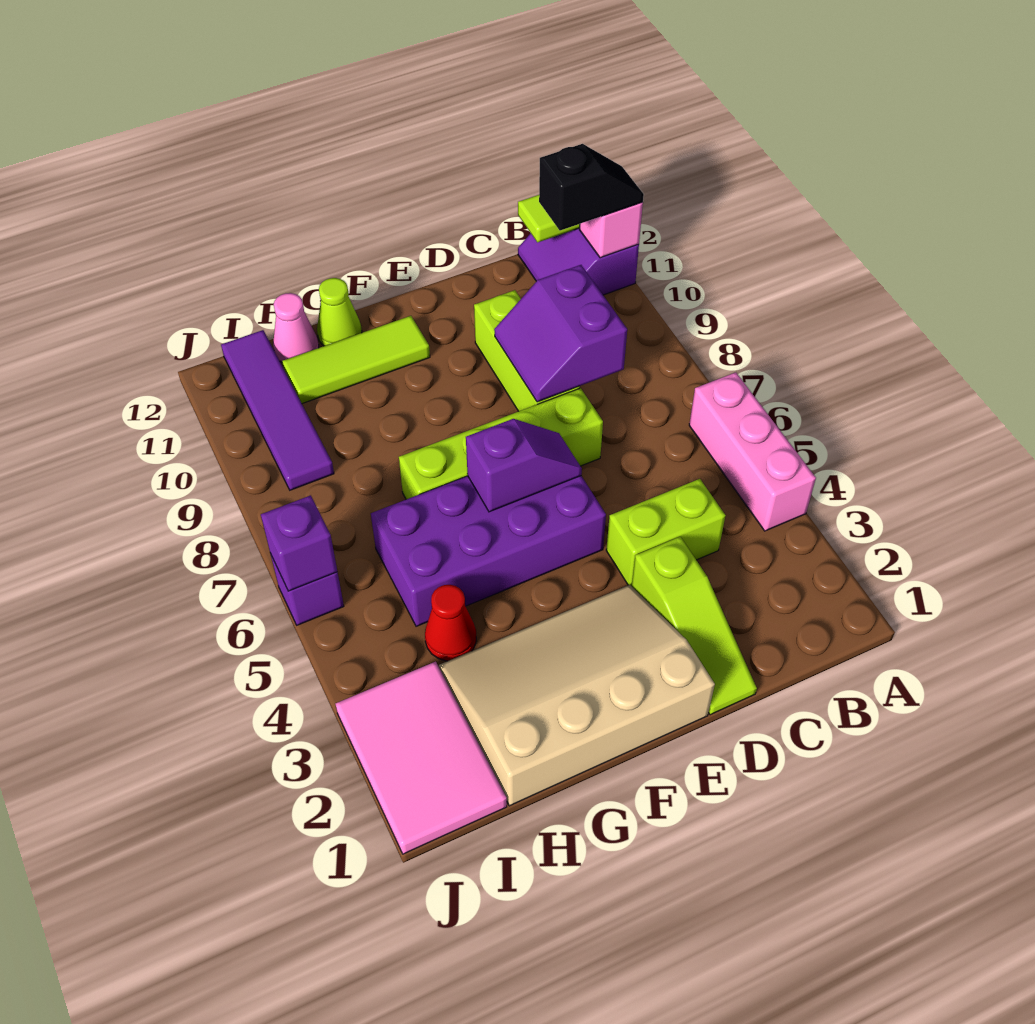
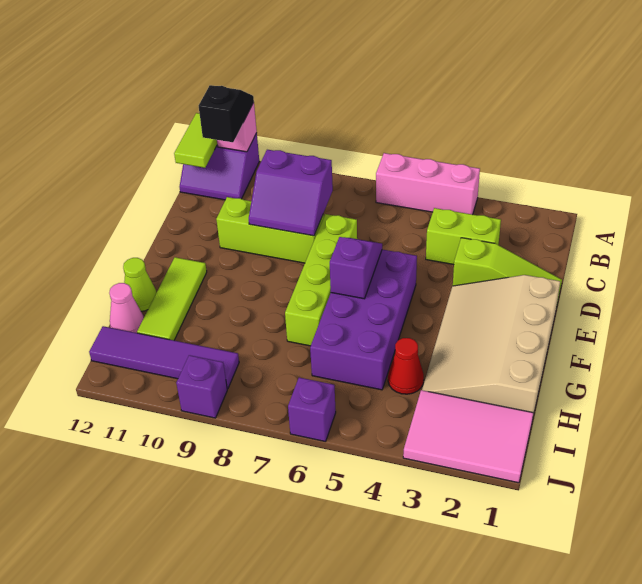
lime brick C4:D4 level 1 -> lime brick C3:C4 level 1
purple brick J6 level 2 -> purple brick J9 level 1

